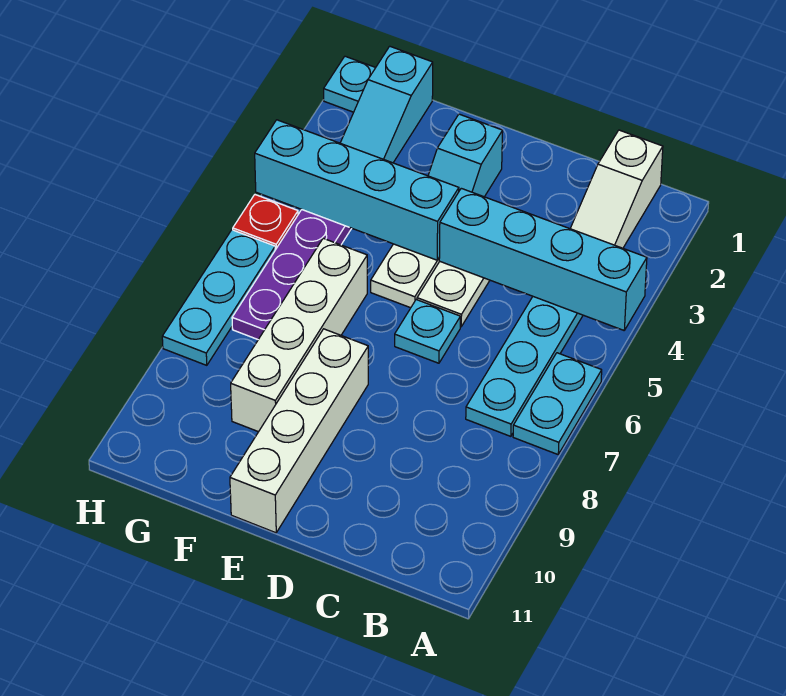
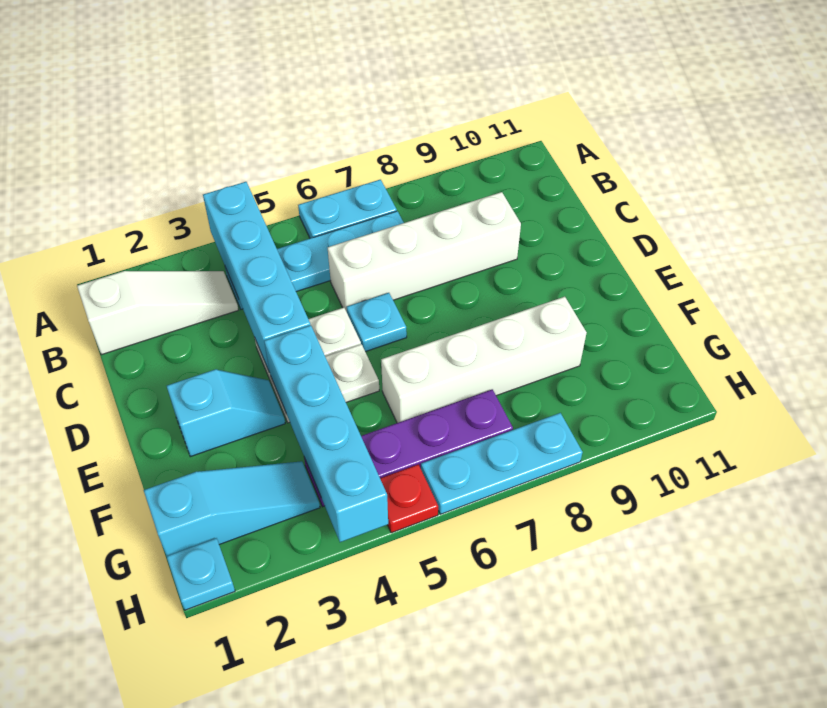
white brick E8:E11 level 1 -> white brick C6:C9 level 1

